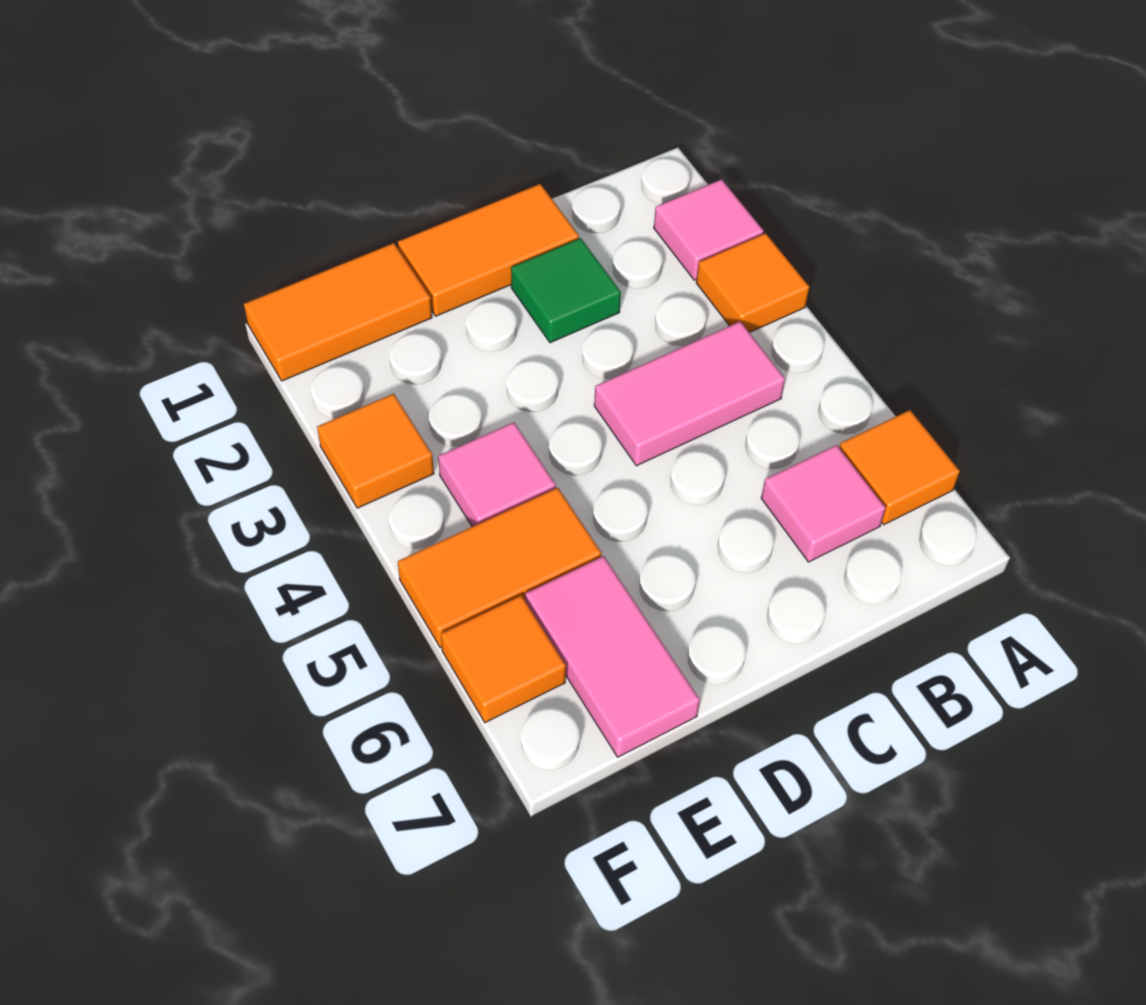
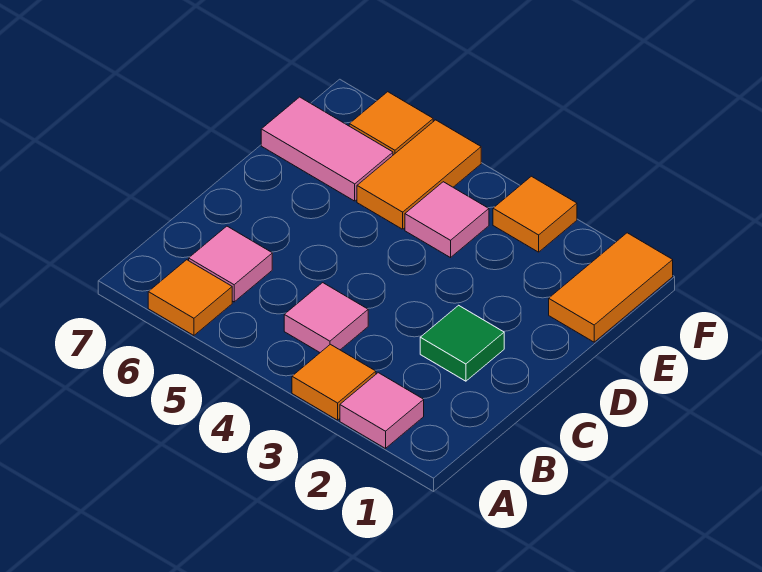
pink tile B4:C4 level 1 -> pink tile B4 level 1
orange tile C1:D1 level 1 -> none

